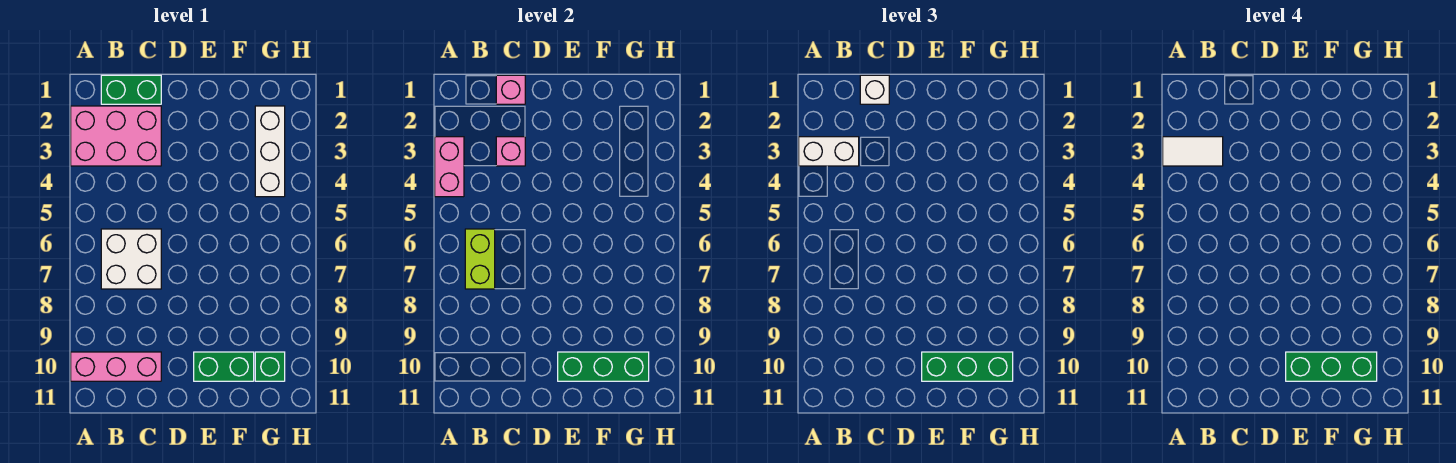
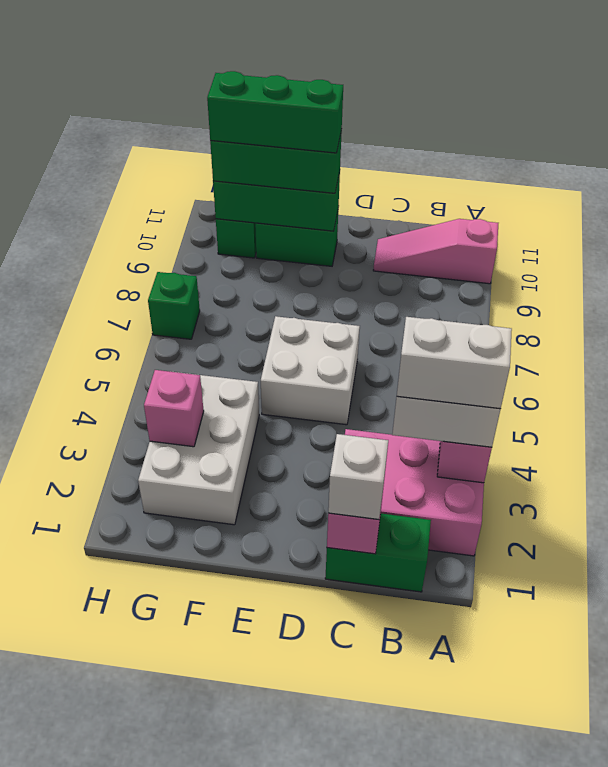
white tile A3:B3 level 4 -> white brick A3:B3 level 4
pink brick A10:C10 level 1 -> pink slope A10:C10 level 1 top A
white brick B6:C7 level 1 -> white brick D5:E6 level 1
lime brick B6:B7 level 2 -> none
pink brick C3 level 2 -> pink brick G3 level 2
white brick G2:G4 level 1 -> white brick F2:G4 level 1
none -> green brick H7 level 1

